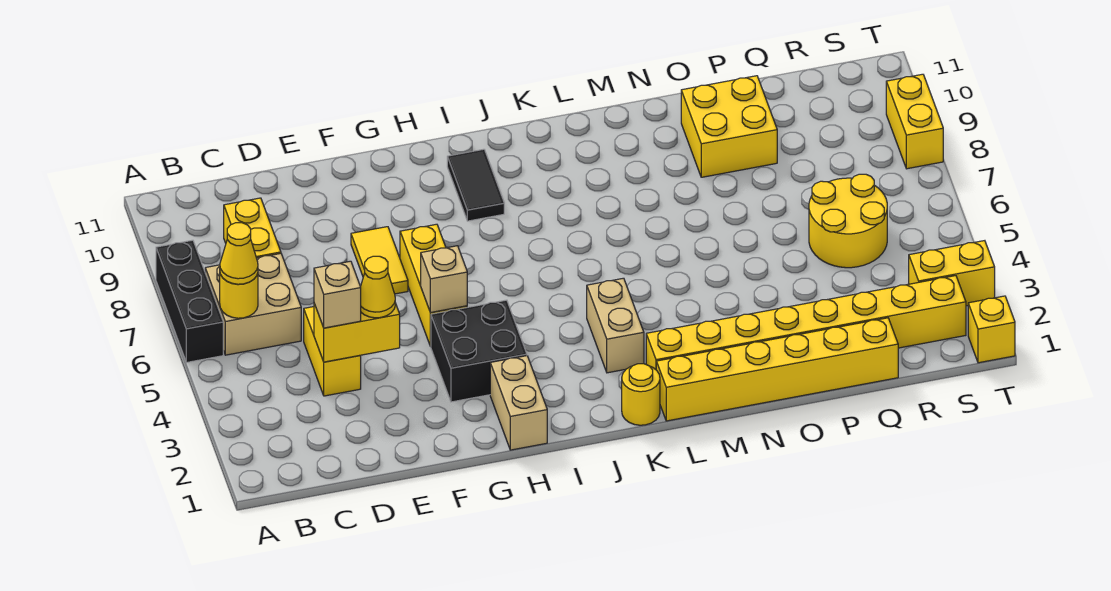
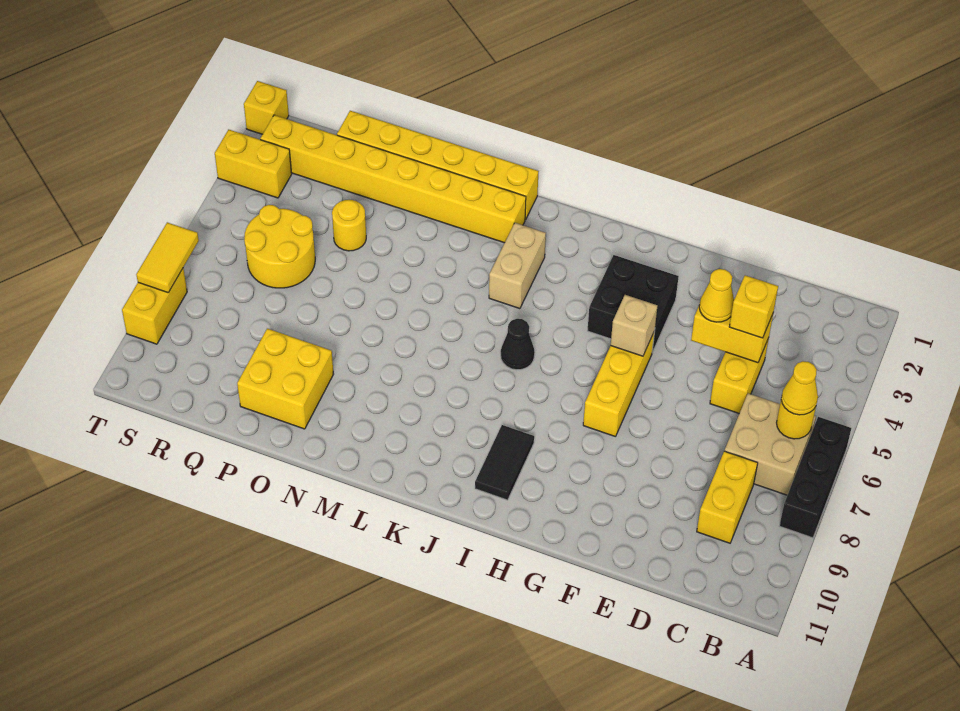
tan brick D4 level 3 -> yellow brick D4 level 3
yellow tile F7:F8 level 1 -> yellow tile T7:T8 level 2
tan brick H1:H2 level 1 -> none
none -> black cone J6 level 1
yellow round brick K1 level 1 -> yellow round brick P4 level 1

